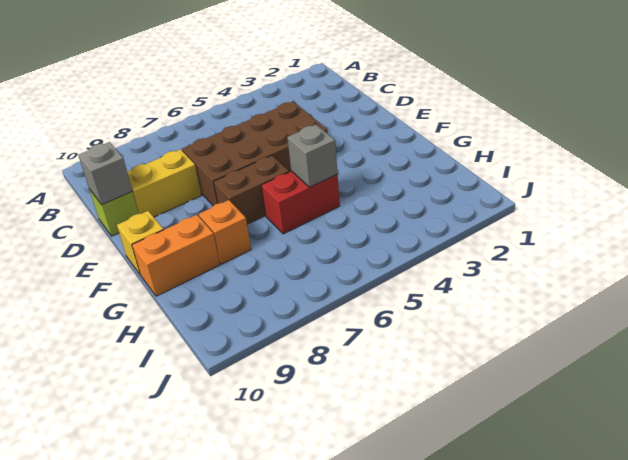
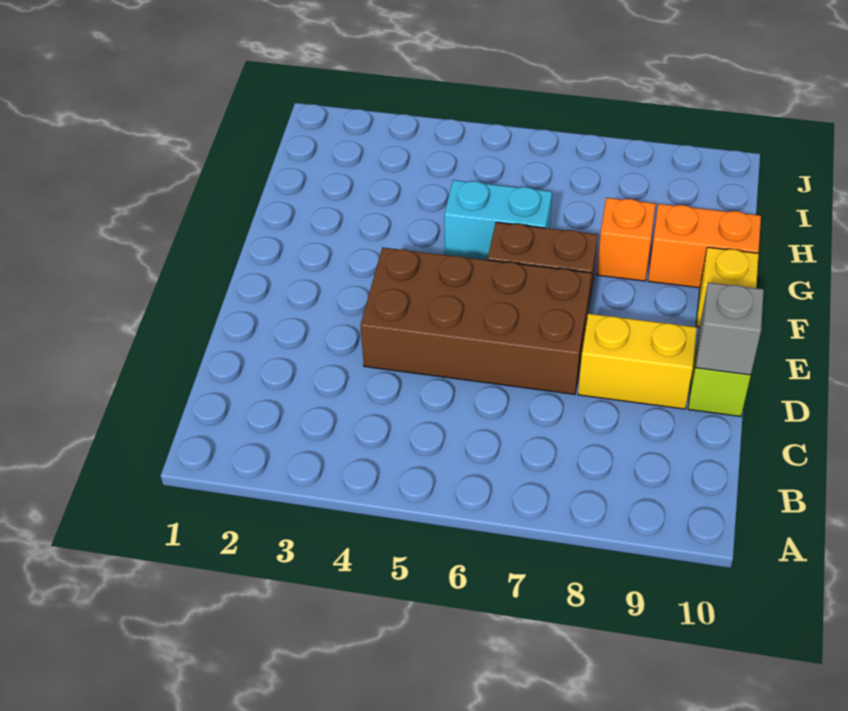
red brick G5:G6 level 1 -> cyan brick G5:G6 level 1
grey brick G5 level 2 -> none

